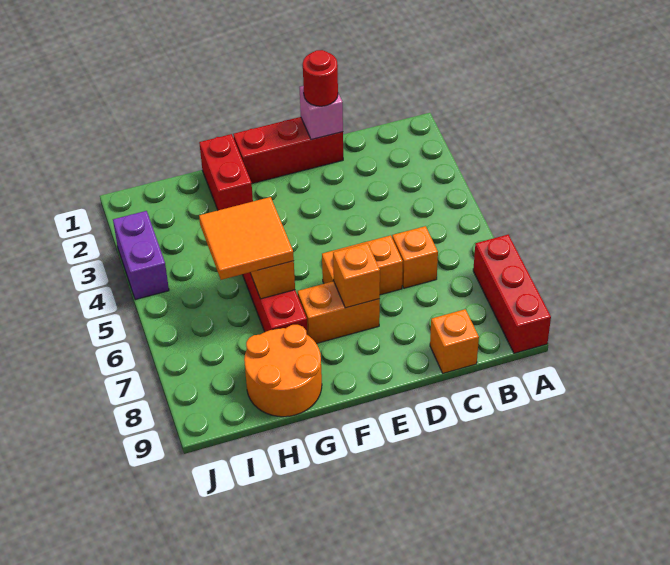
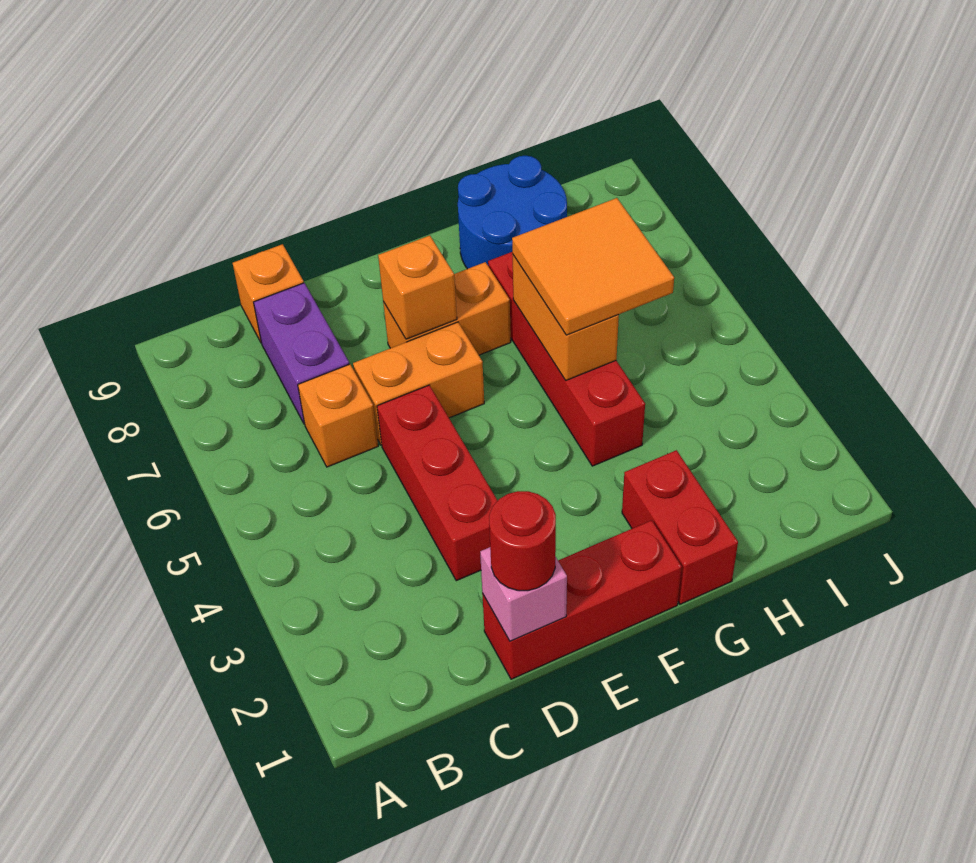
red brick A7:A9 level 1 -> red brick D3:D5 level 1
orange round brick G8:H9 level 1 -> blue round brick G8:H9 level 1
purple brick J3:J4 level 1 -> purple brick C7:C8 level 1

